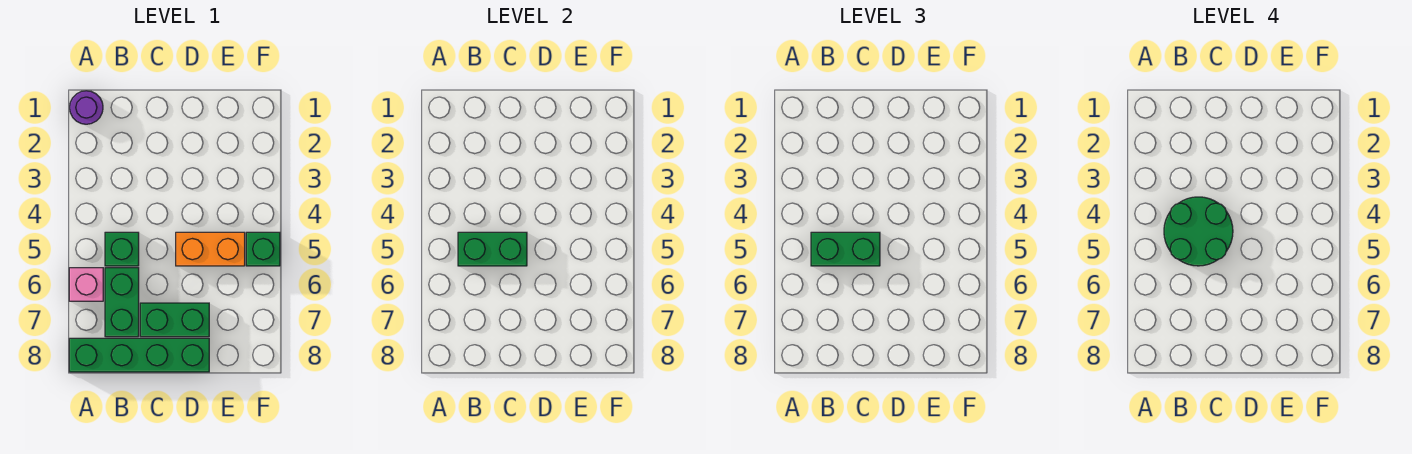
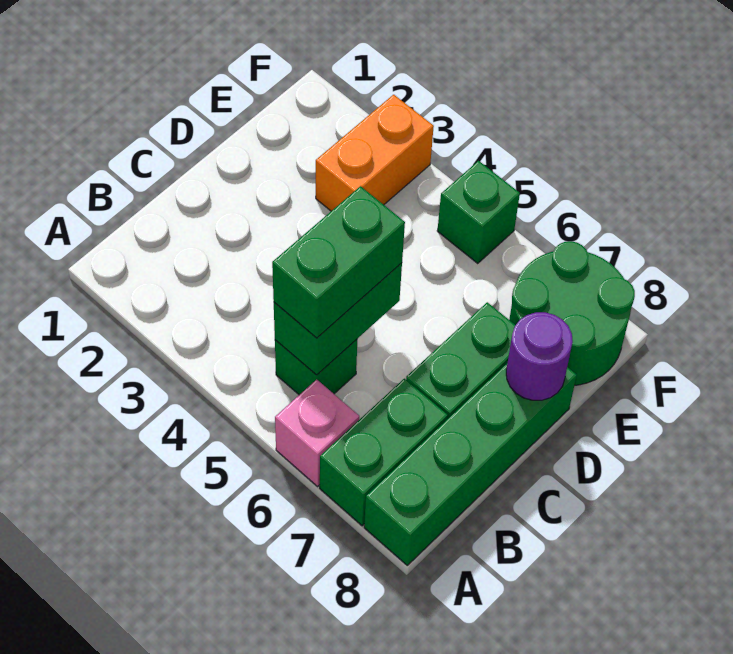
purple round brick A1 level 1 -> purple round brick D8 level 2
green round brick B4:C5 level 4 -> green round brick E7:F8 level 1
green brick B6:B7 level 1 -> green brick A7:B7 level 1
orange brick D5:E5 level 1 -> orange brick E3:F3 level 1

